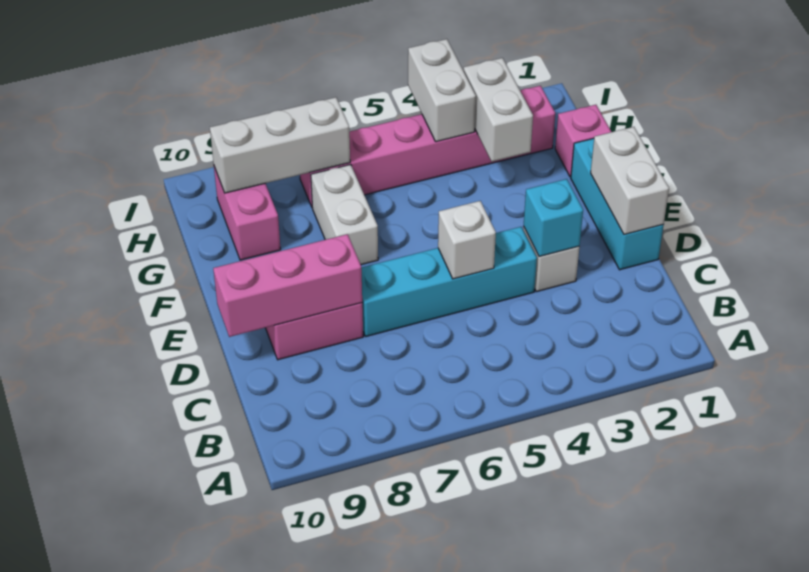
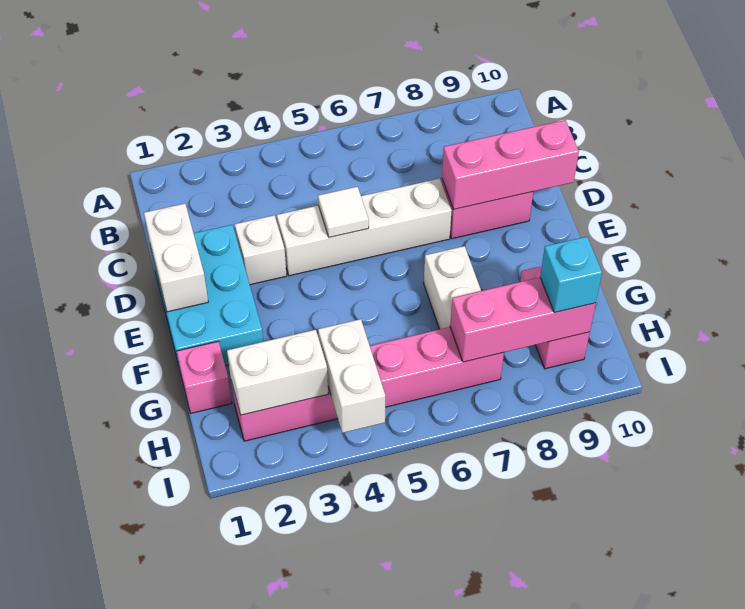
cyan brick D1:F1 level 1 -> cyan brick D1:F2 level 1
cyan brick D3 level 2 -> cyan brick H9 level 3
cyan brick D4:D7 level 1 -> white brick D4:D7 level 1
white brick D5 level 2 -> white tile D5 level 2
white brick G3:H3 level 2 -> white brick H2:H3 level 2
white brick H7:H9 level 2 -> pink brick H7:H9 level 2

